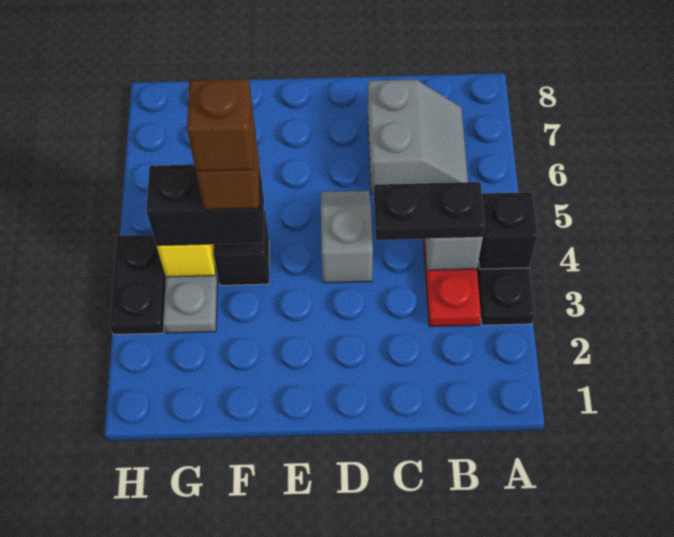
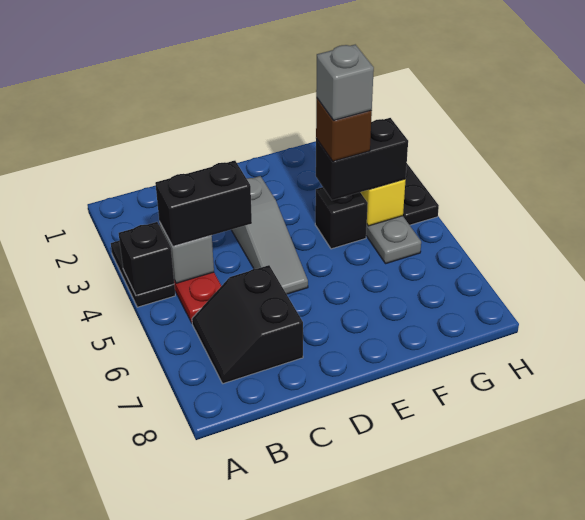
black plate B4:C4 level 3 -> black brick B4:C4 level 3
grey slope B6:C7 level 1 top C -> black slope B6:C7 level 1 top C
grey slope D4:D5 level 1 top 4 -> grey slope D3:D5 level 1 top 3
brown brick F4 level 5 -> grey brick F4 level 5

